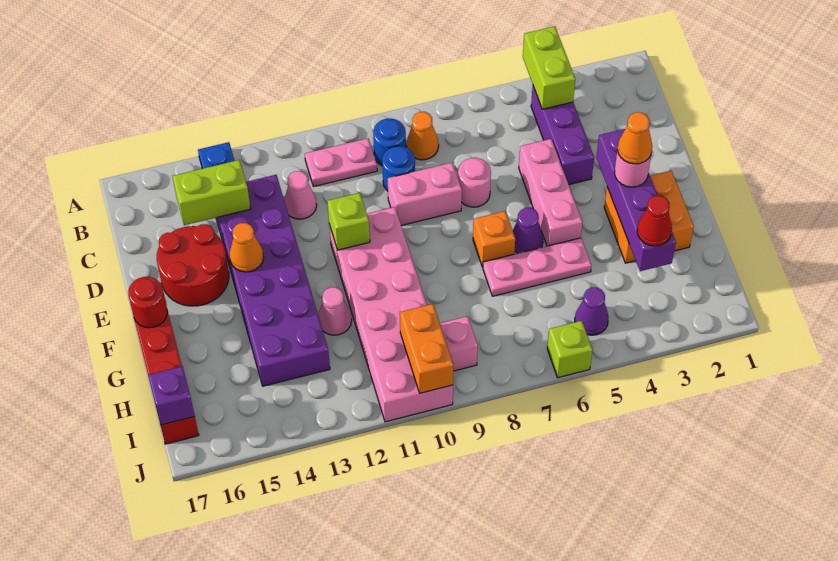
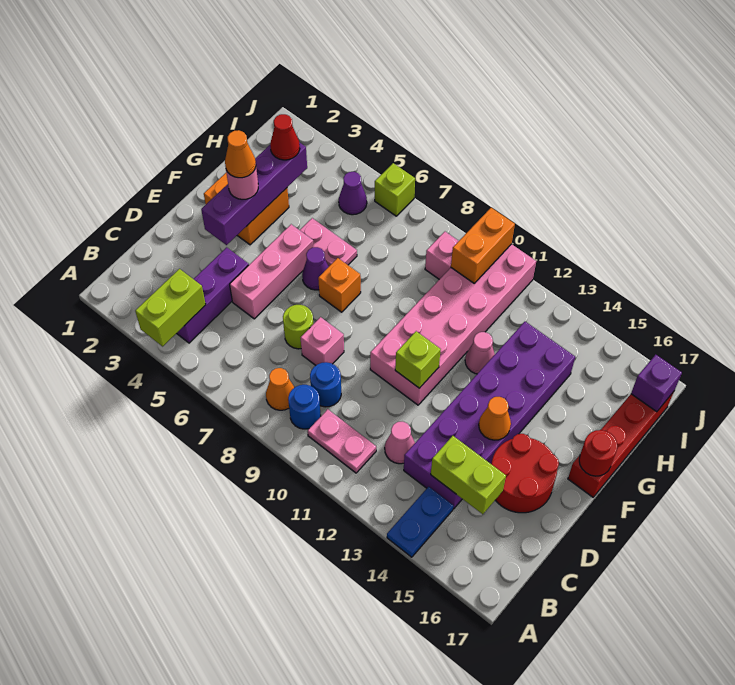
pink round brick D7 level 1 -> lime round brick D7 level 1
pink brick D8:D9 level 1 -> pink brick D8 level 1
pink plate G5:G7 level 1 -> pink plate G5:G6 level 1

